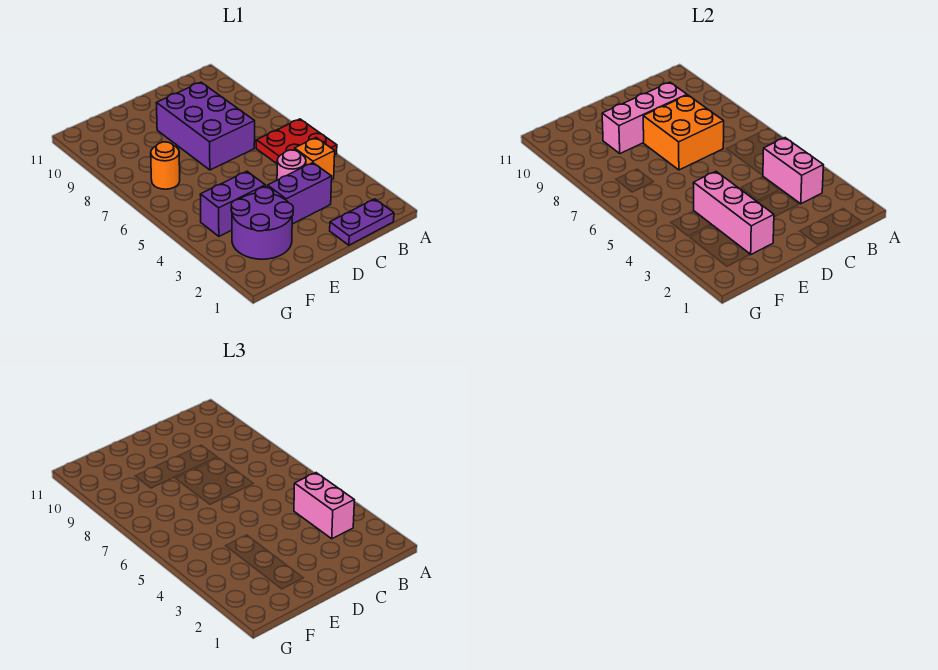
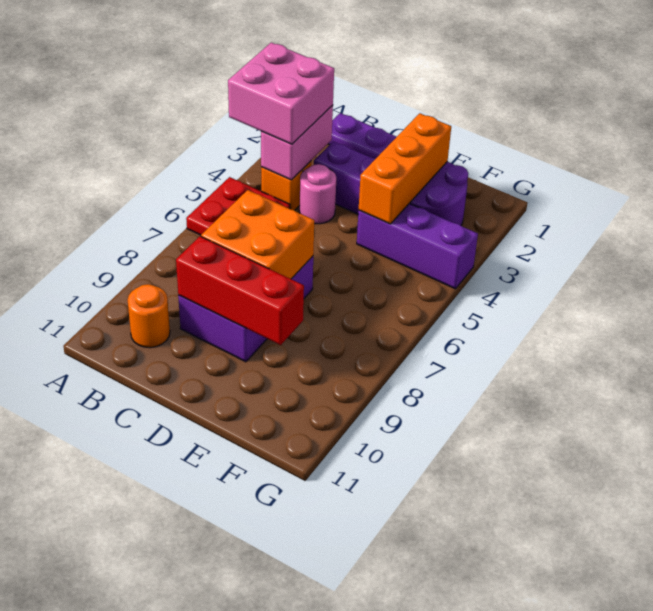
pink brick B3:B4 level 3 -> pink brick A3:B4 level 3
pink brick C9:E9 level 2 -> red brick C9:E9 level 2
pink brick E2:E4 level 2 -> orange brick E2:E4 level 2
purple brick E4:F4 level 1 -> purple brick E4:G4 level 1
orange round brick F7 level 1 -> orange round brick B10 level 1

